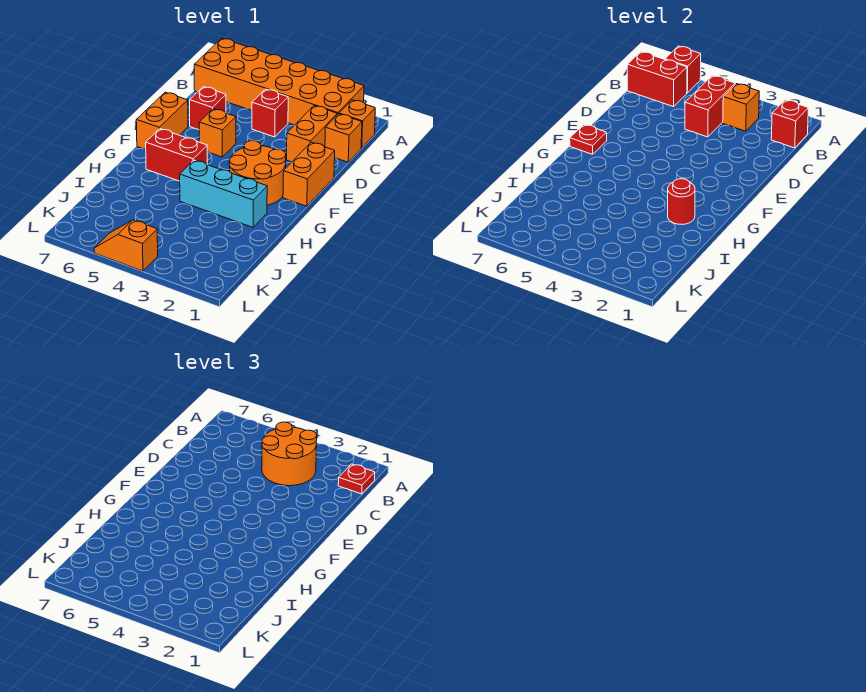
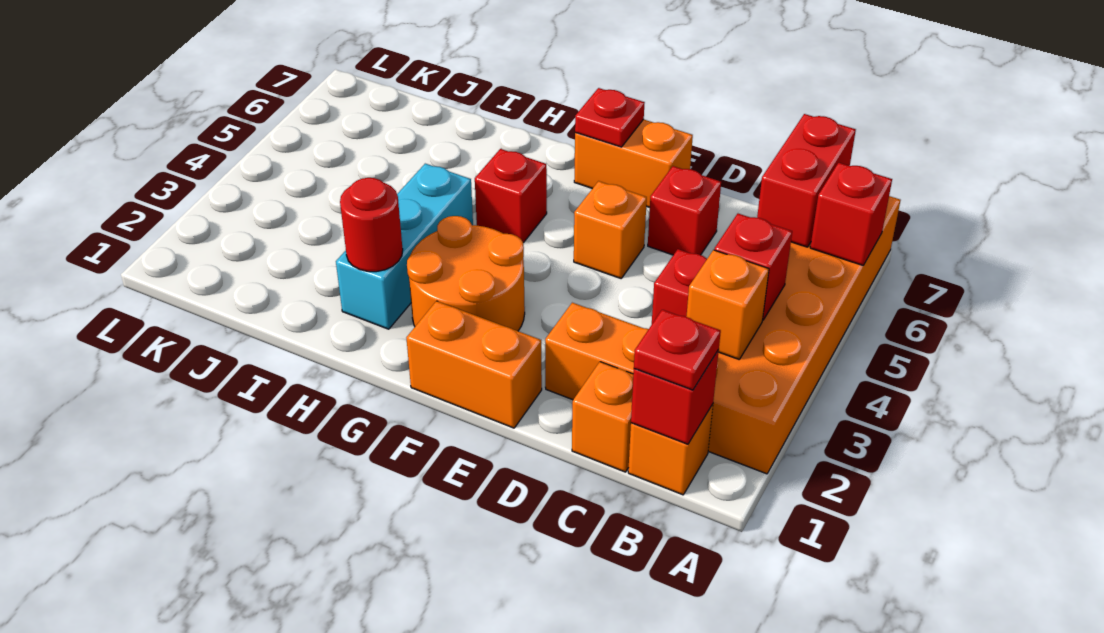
orange round brick B3:C4 level 3 -> none
red brick B4:C4 level 2 -> red brick B4 level 2
red brick G5:G6 level 1 -> red brick G5 level 1
orange slope L4:L5 level 1 top 4 -> none

